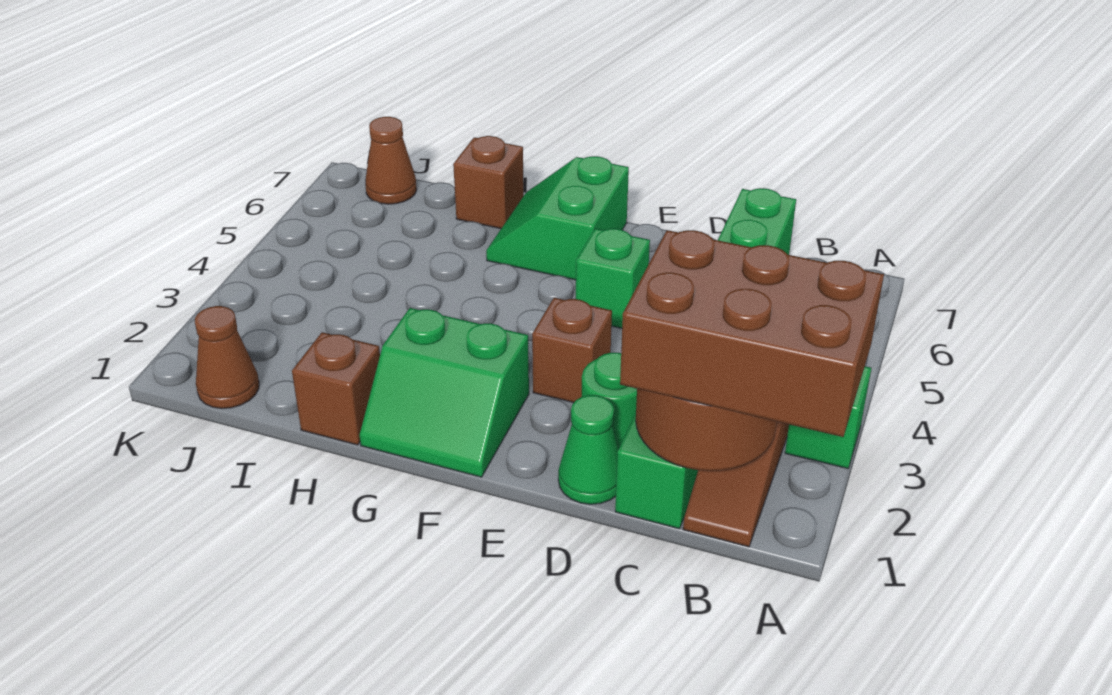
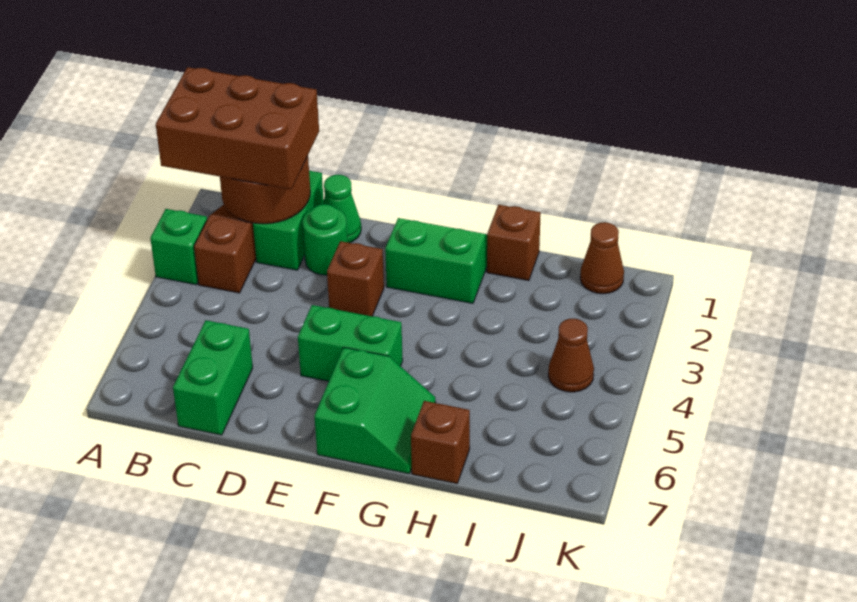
green brick E5 level 1 -> green brick E5:F5 level 1
brown cone J7 level 1 -> brown cone J4 level 1

